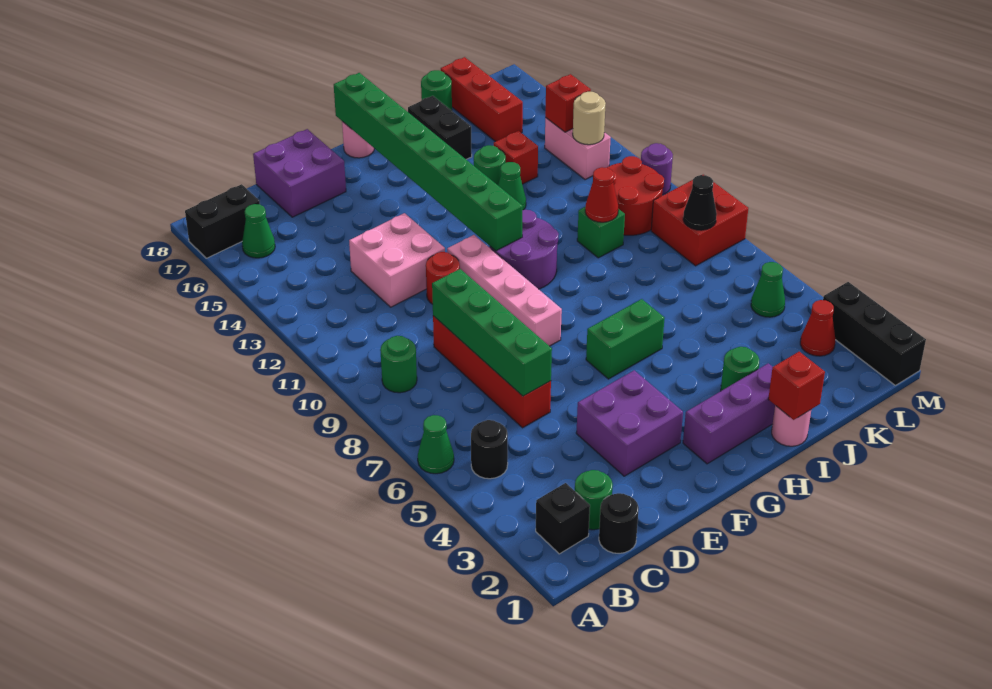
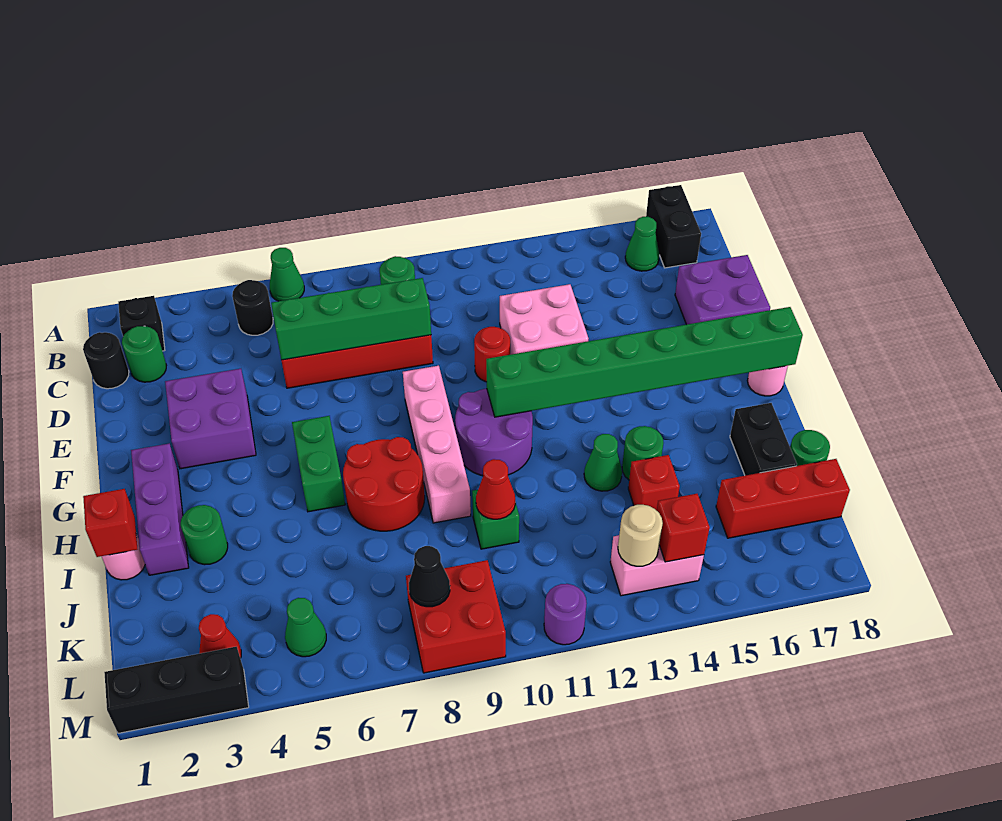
pink brick F8:F11 level 1 -> pink brick F9:I9 level 1
black brick I16:I17 level 1 -> black brick I17:J17 level 1
red round brick K10:L11 level 1 -> red round brick H7:I8 level 1

